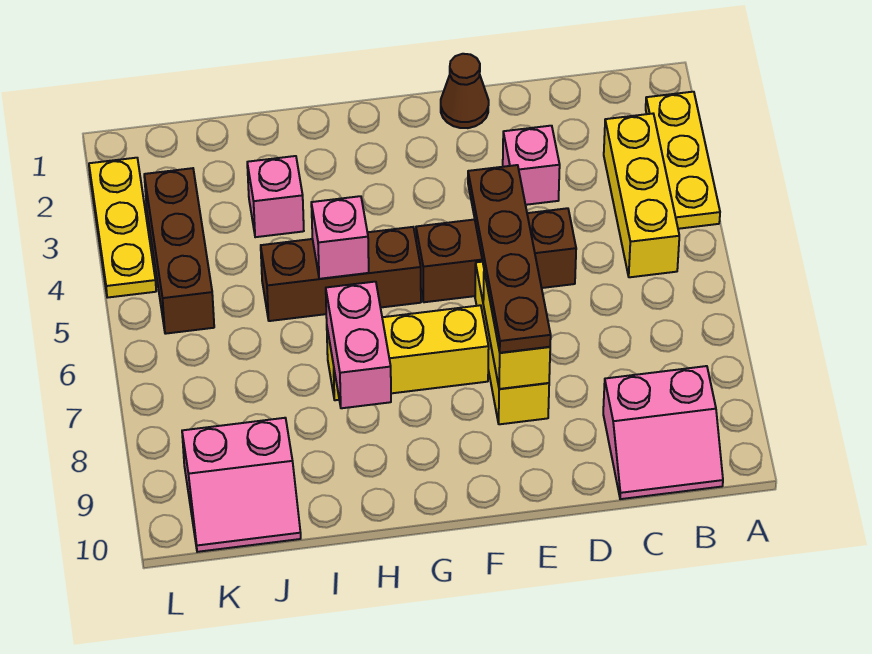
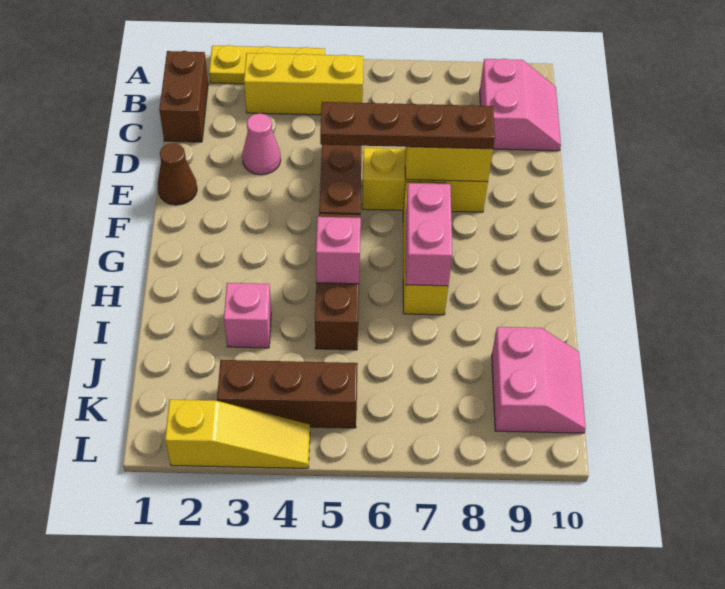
none -> brown brick B1:C1 level 1
pink brick D3 level 1 -> pink cone D3 level 1
pink brick H7:H8 level 2 -> pink brick G7:H7 level 2
yellow plate L2:L4 level 1 -> yellow slope L2:L4 level 1 top 2

